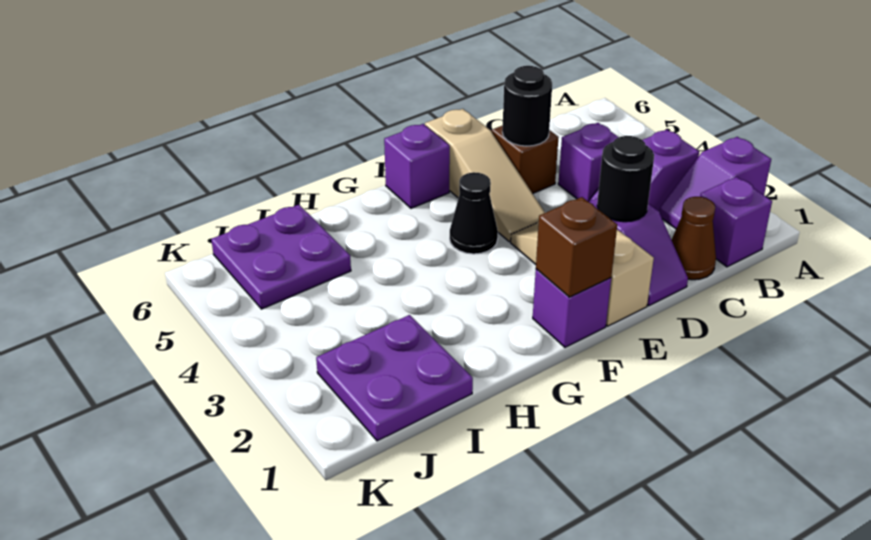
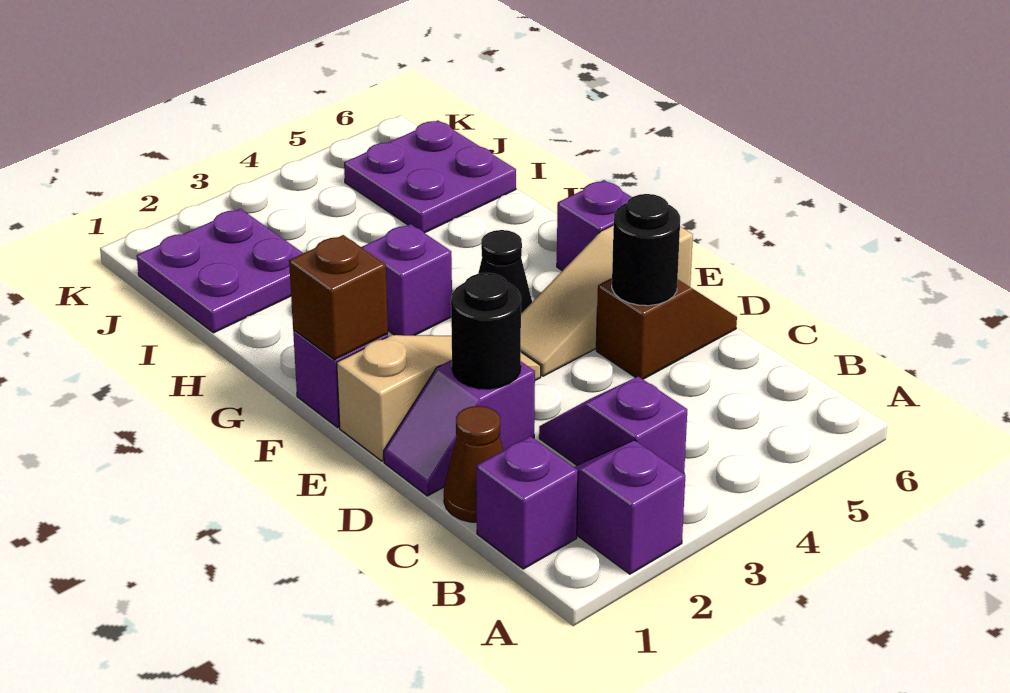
purple brick C4 level 1 -> purple brick G3 level 1

